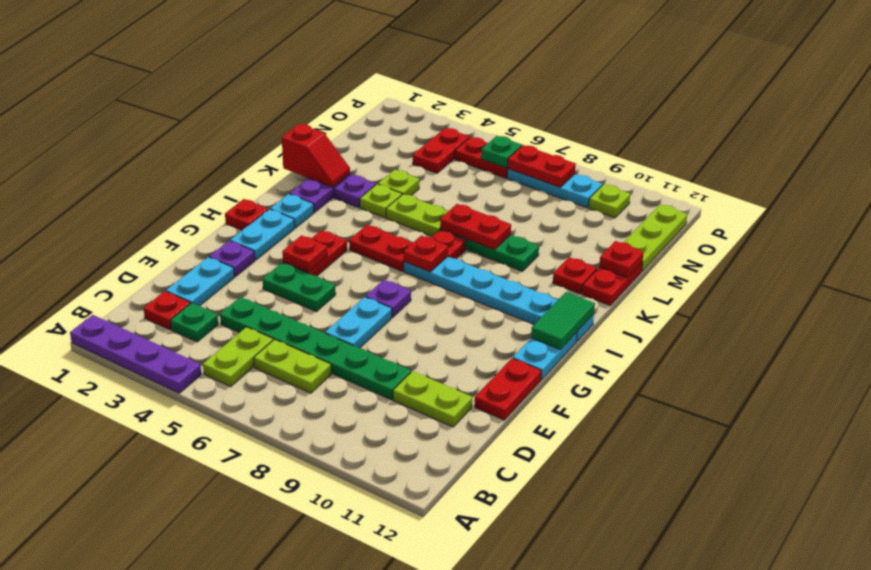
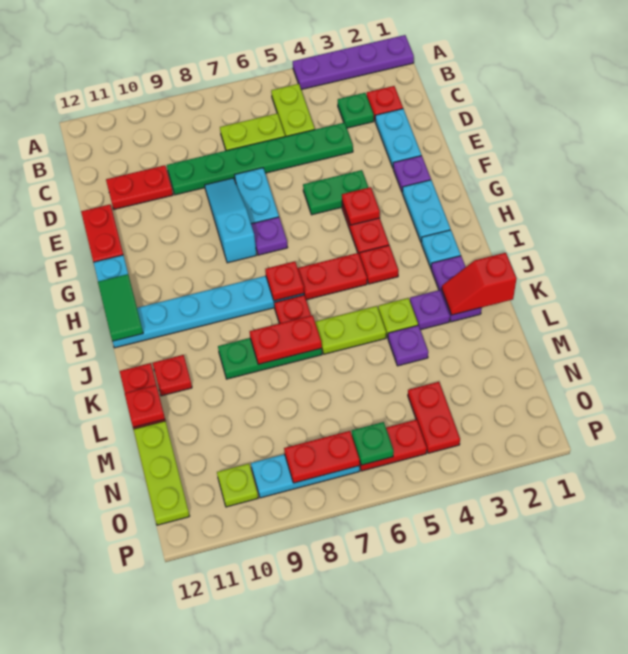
lime plate D10:D11 level 1 -> red plate D10:D11 level 1
none -> cyan slope E8:G8 level 1 top G
red plate H1 level 1 -> red plate I4 level 1
lime plate L4 level 1 -> purple plate L4 level 1

